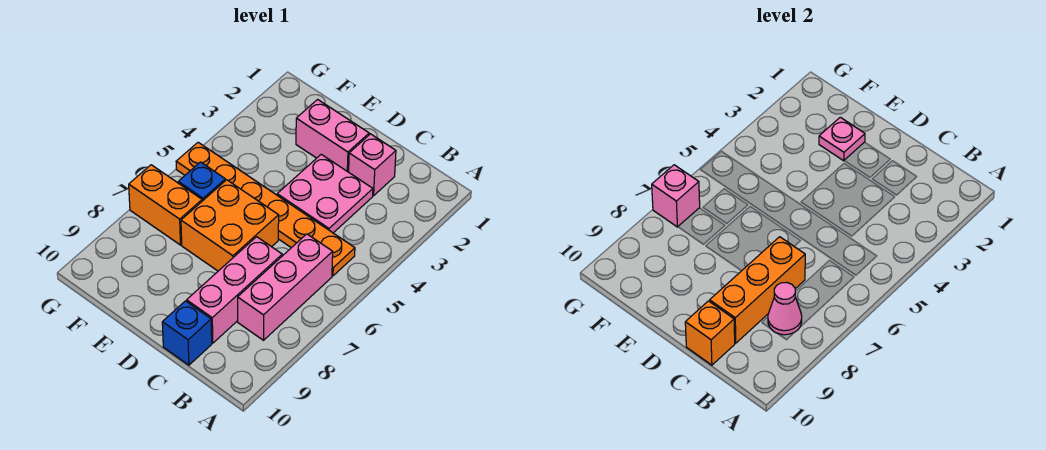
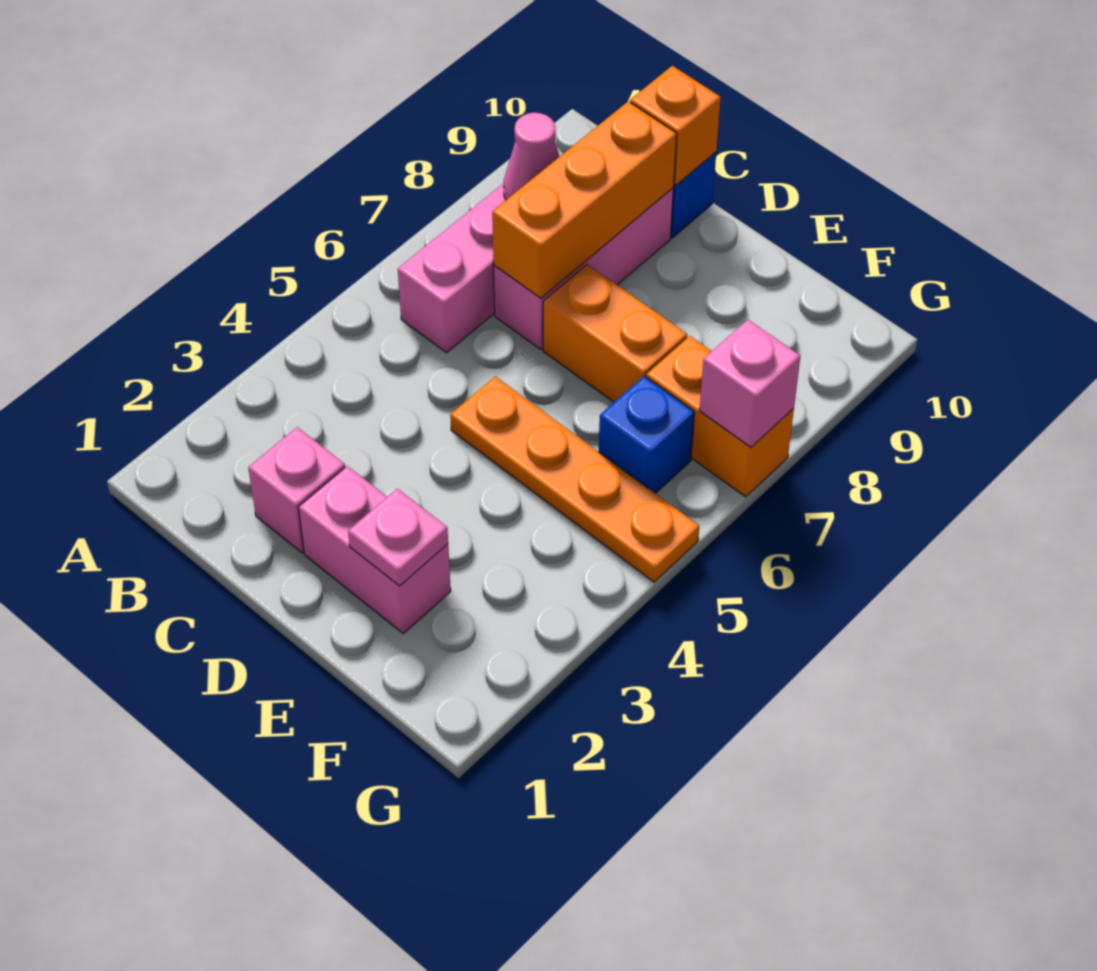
orange plate B5:G5 level 1 -> orange plate D5:G5 level 1
pink plate C3:D4 level 1 -> none
orange brick D6:E7 level 1 -> orange brick D7:E7 level 1

